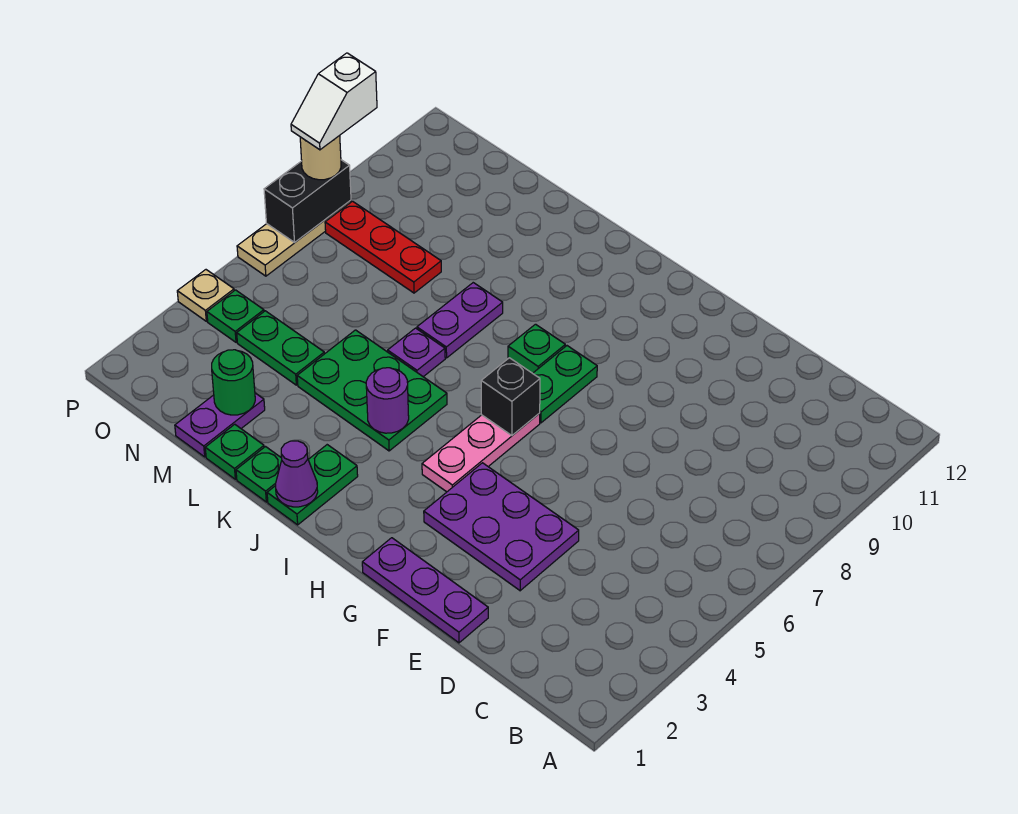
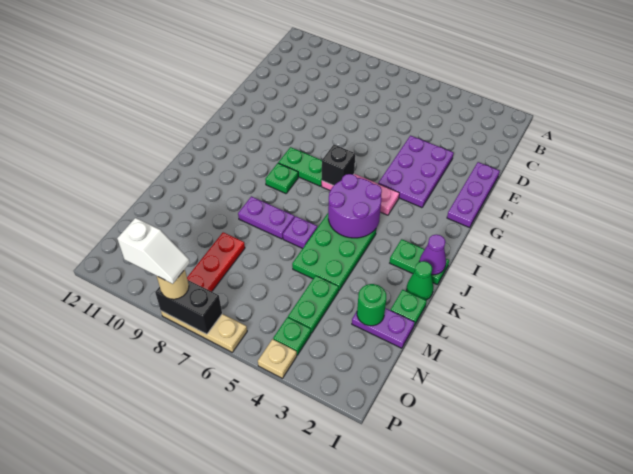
purple round brick J4 level 2 -> purple round brick I4:J5 level 2
green plate K1 level 1 -> green cone K1 level 1

